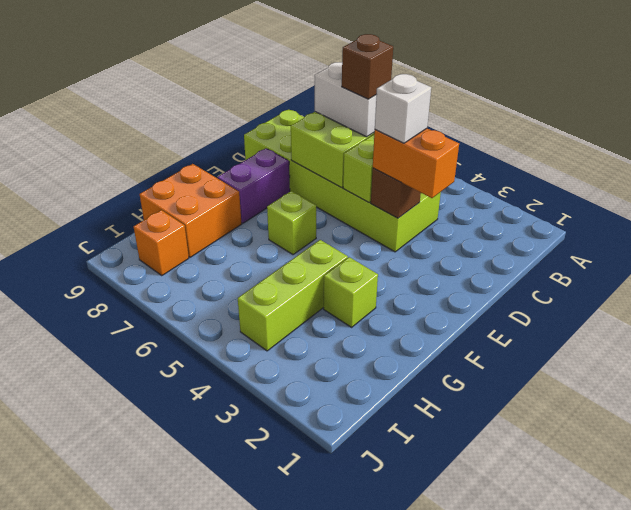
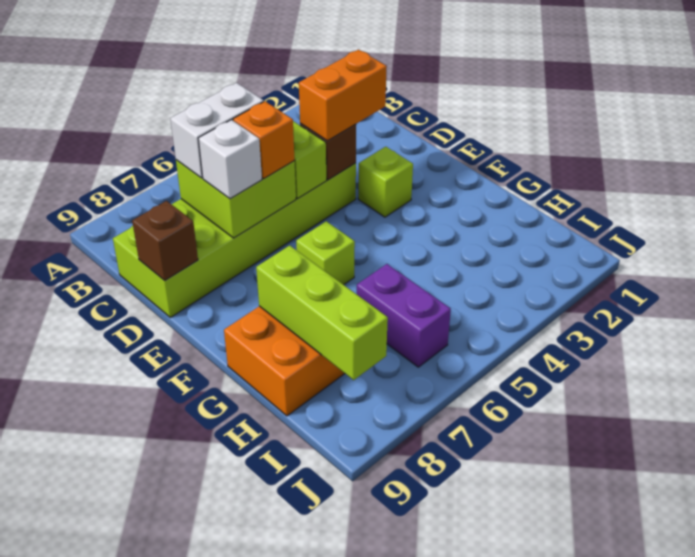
brown brick C6 level 4 -> brown brick D9 level 2
white brick D4 level 4 -> white brick D7 level 3
purple brick E8:F8 level 1 -> purple brick H6:I6 level 1
lime brick G3 level 1 -> lime brick E3 level 1
lime brick G4:I4 level 1 -> lime brick G8:I8 level 2
orange brick I8 level 1 -> orange brick D6 level 3

